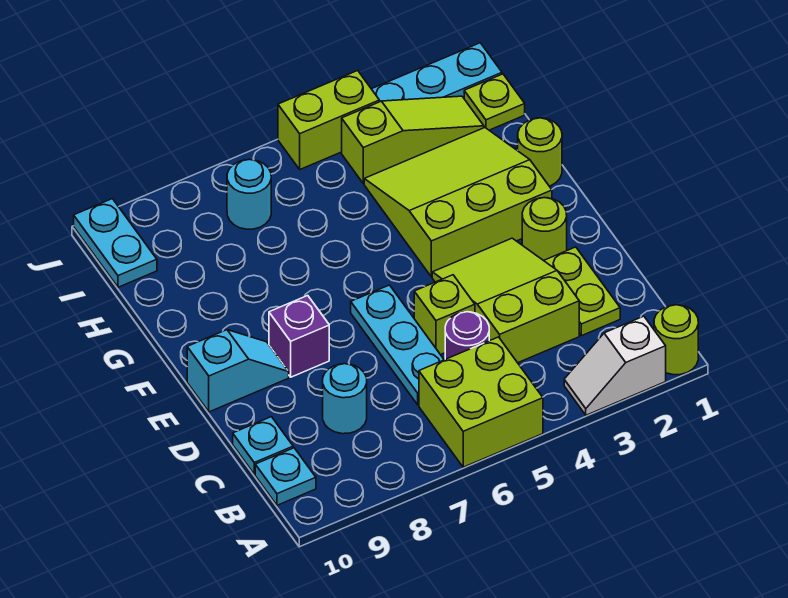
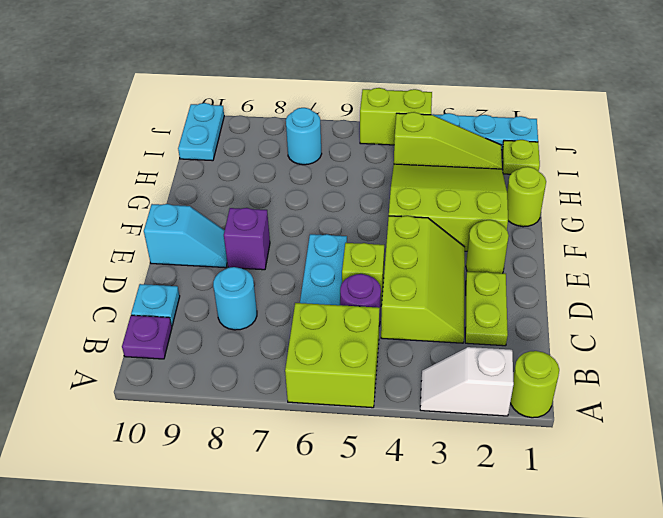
cyan plate B10 level 1 -> purple plate B10 level 1
lime slope C3:E4 level 1 top C -> lime slope C3:E4 level 1 top 4

